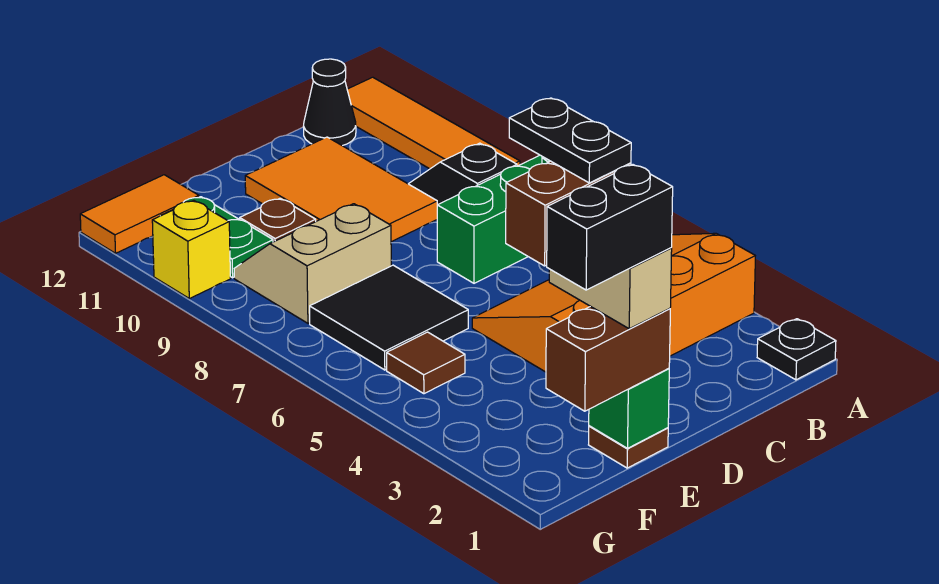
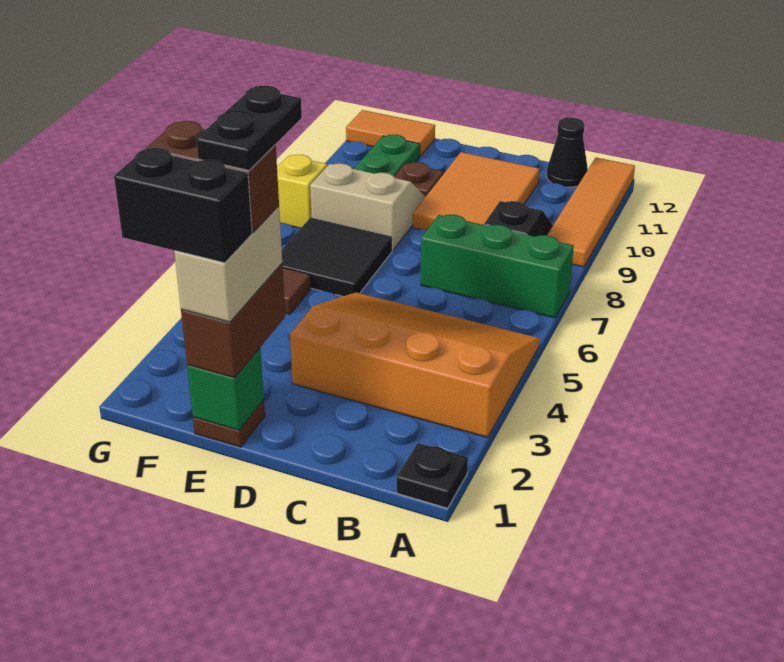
brown brick E1:F1 level 3 -> brown brick E1:E2 level 3
yellow brick G10 level 1 -> yellow brick G8 level 1

